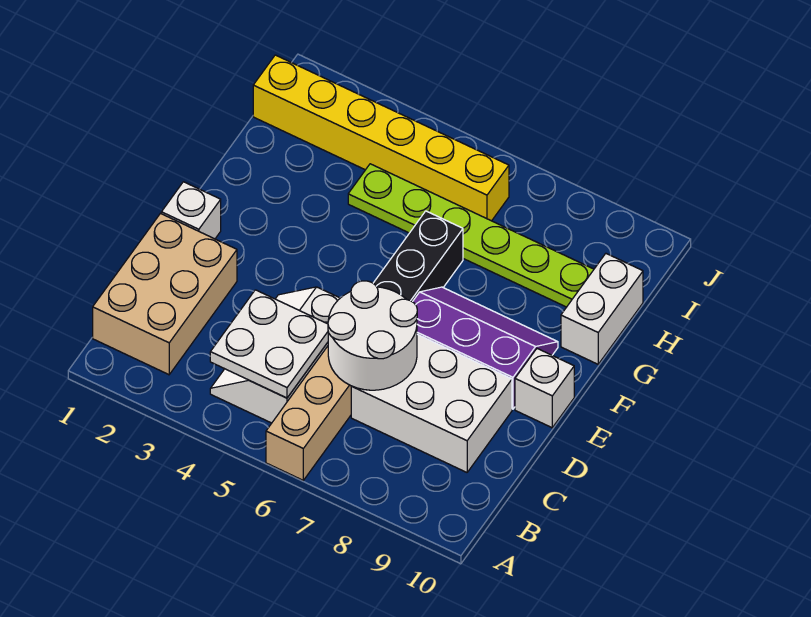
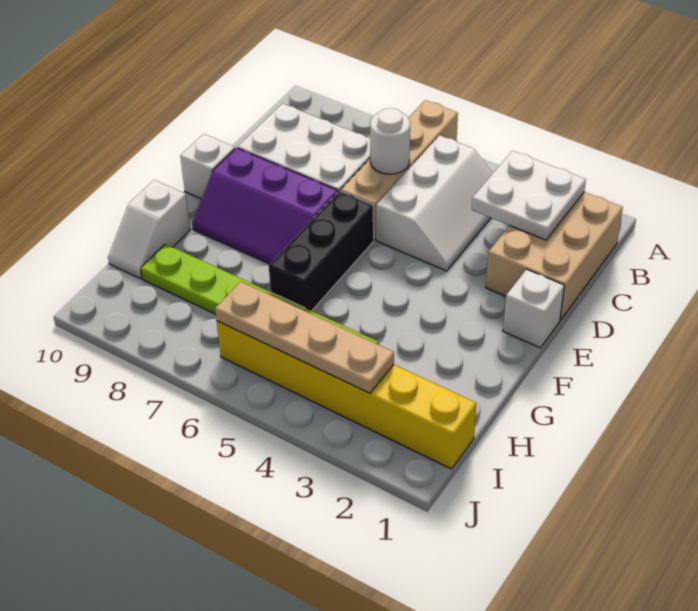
white plate B4:C5 level 2 -> white plate B2:C3 level 2
white round brick C6:D7 level 2 -> white round brick C6 level 2
white brick G10:H10 level 1 -> white slope G10:H10 level 1 top G
none -> tan plate I3:I6 level 2

